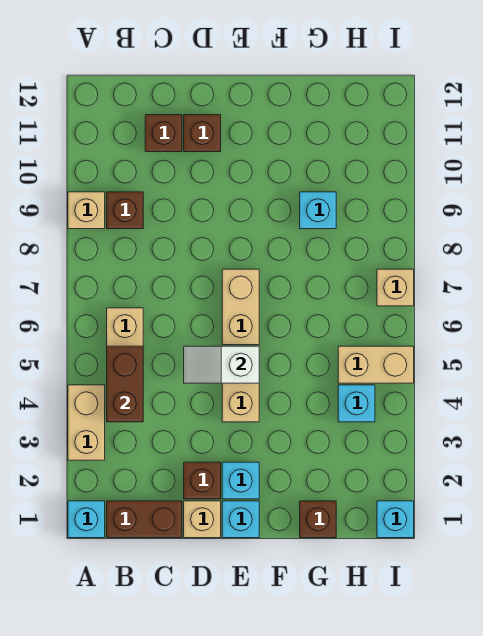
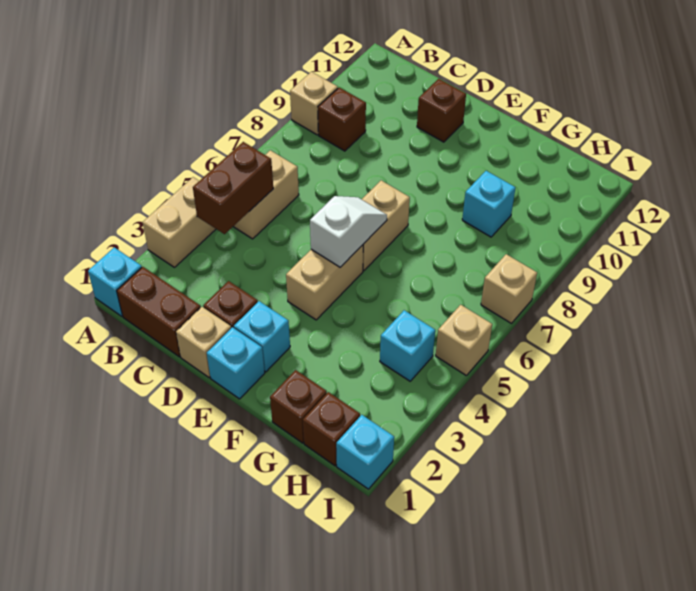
brown brick C11 level 1 -> brown brick H1 level 1
white slope D5:E5 level 2 top E -> white slope E5:E6 level 2 top 5
tan brick H5:I5 level 1 -> tan brick I5 level 1

